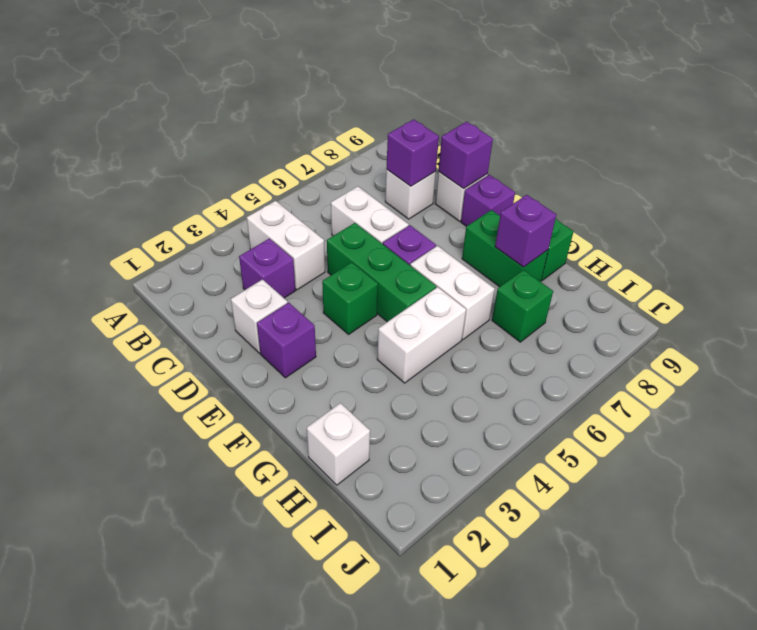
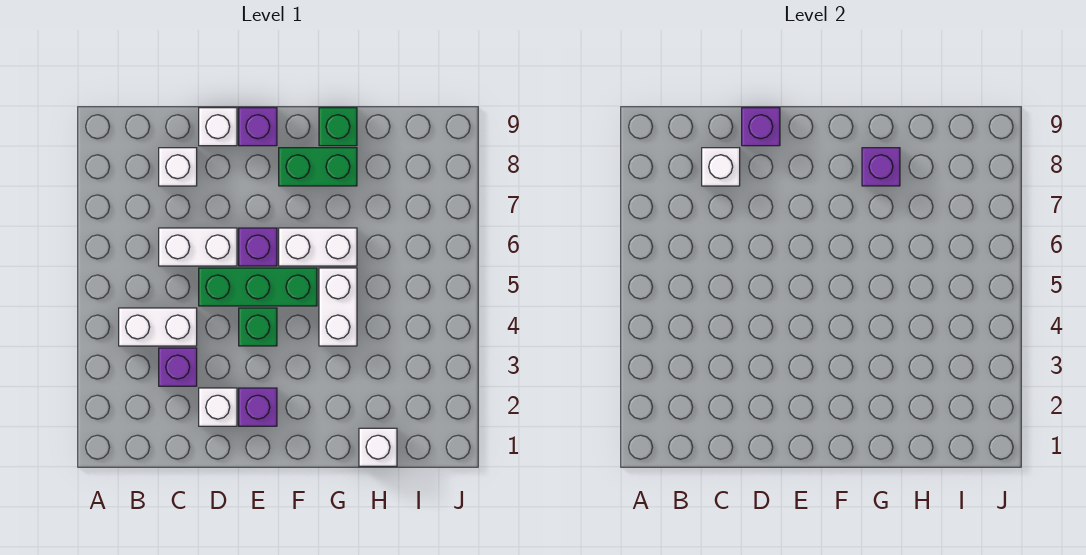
purple brick C8 level 2 -> white brick C8 level 2
green brick H7 level 1 -> none

